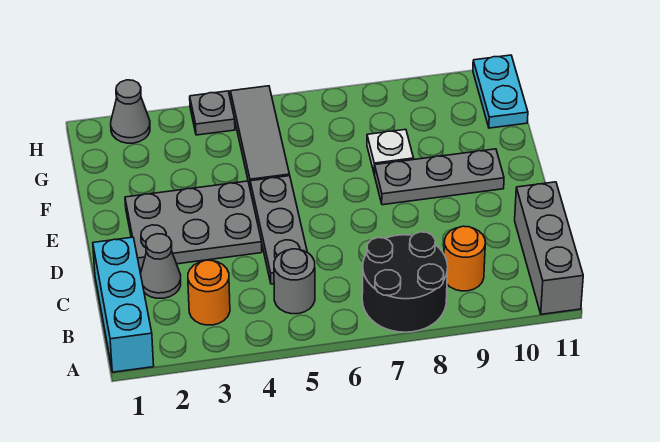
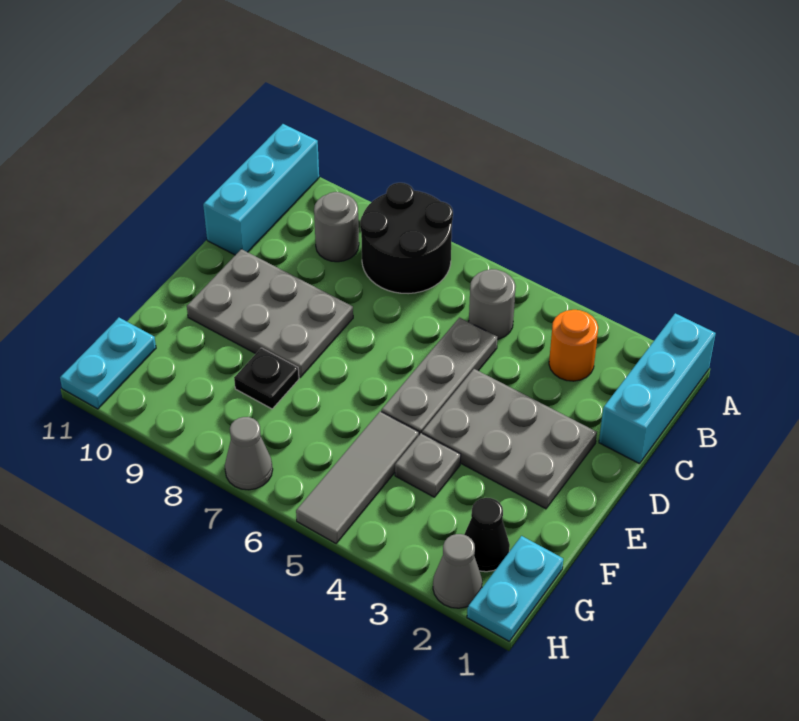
grey brick A11:C11 level 1 -> cyan brick A11:C11 level 1
orange round brick B9 level 1 -> grey round brick B9 level 1
grey cone C2 level 1 -> grey cone H7 level 1
grey plate E8:E10 level 1 -> grey plate D8:E10 level 1
white plate F8 level 1 -> black plate F8 level 1
none -> cyan plate G1:H1 level 1
none -> black cone G2 level 1
grey plate H4 level 1 -> grey plate F4 level 1

